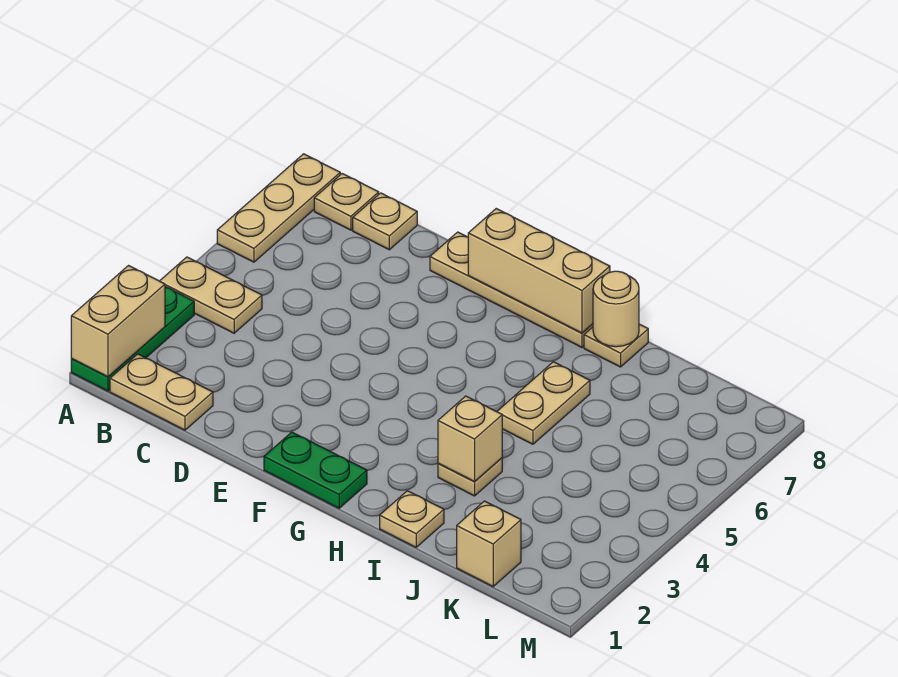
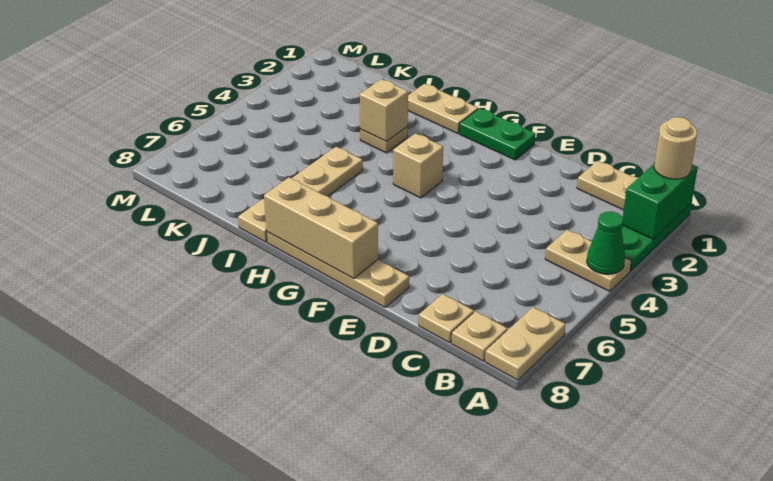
tan brick A1:A2 level 2 -> green brick A1:A2 level 2
none -> green cone A4 level 2
tan plate A6:A8 level 1 -> tan plate A7:A8 level 1
tan plate I1 level 1 -> tan plate H1:I1 level 1
tan round brick I8 level 2 -> tan round brick A1 level 3
tan brick K1 level 1 -> tan brick G4 level 1

